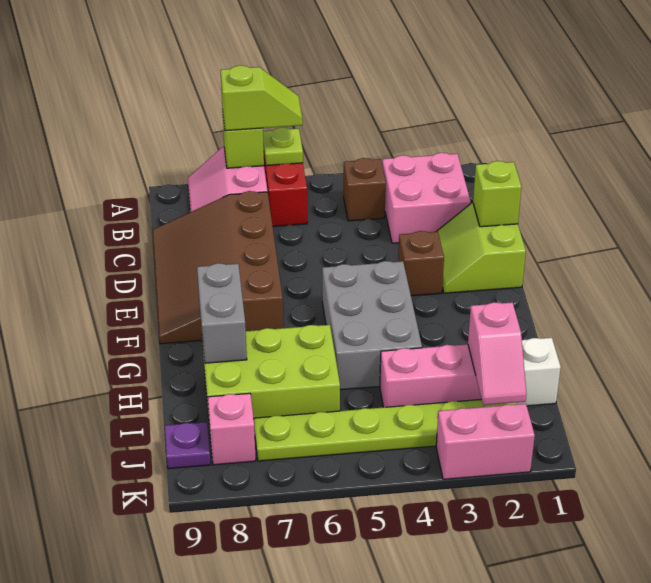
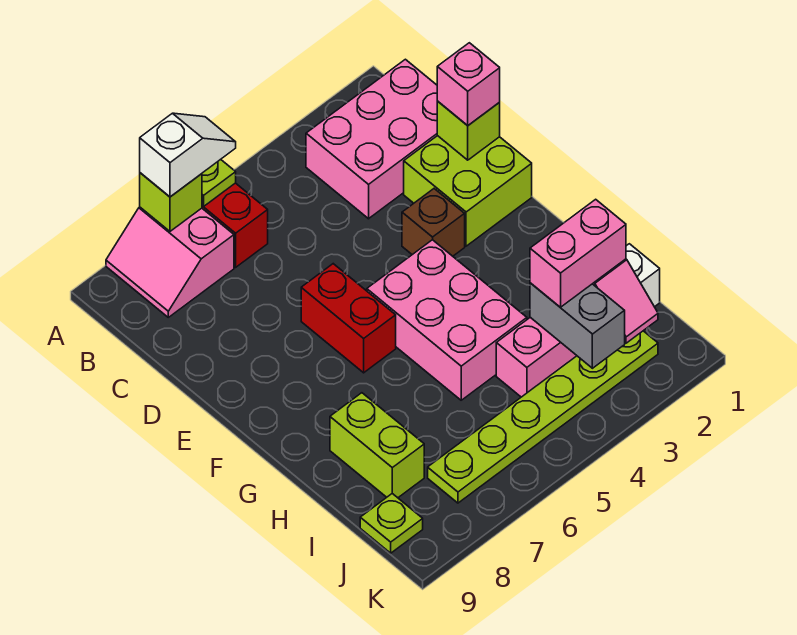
lime slope A6:A7 level 3 top 7 -> white slope A6:A7 level 3 top 7
pink brick B2:C3 level 1 -> pink brick B1:C3 level 1
brown brick B4 level 1 -> none
brown slope C7:F9 level 1 top 7 -> none
lime slope D1:E2 level 1 top 1 -> lime brick D1:E2 level 1
none -> red brick E6:F6 level 1
grey brick F4:H5 level 1 -> pink brick F4:H5 level 1
grey brick G8:H8 level 2 -> grey brick I3:J3 level 2
lime brick H6:I8 level 1 -> lime brick H8:I8 level 1
pink brick J8 level 1 -> pink brick D1 level 3
purple plate J9 level 1 -> lime plate J9 level 1
pink brick K2:K3 level 1 -> pink brick I2:I3 level 3

